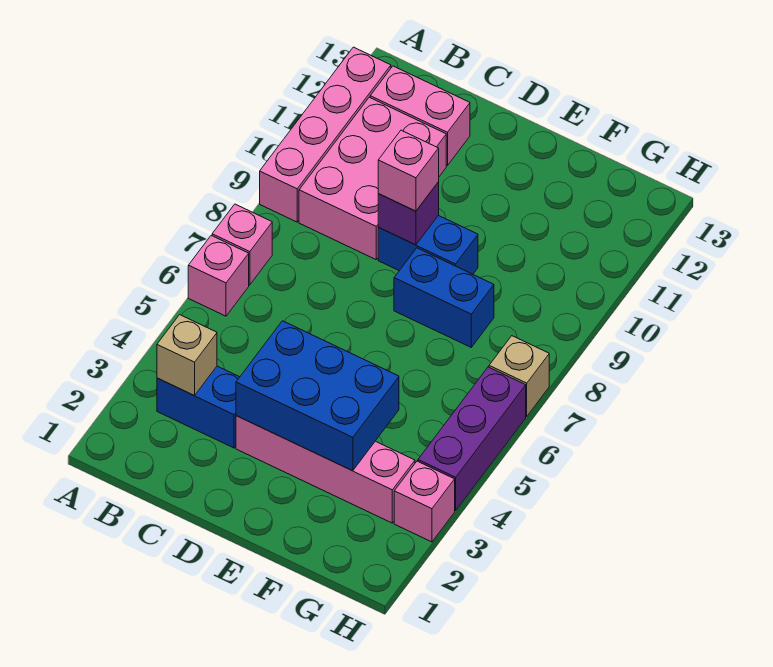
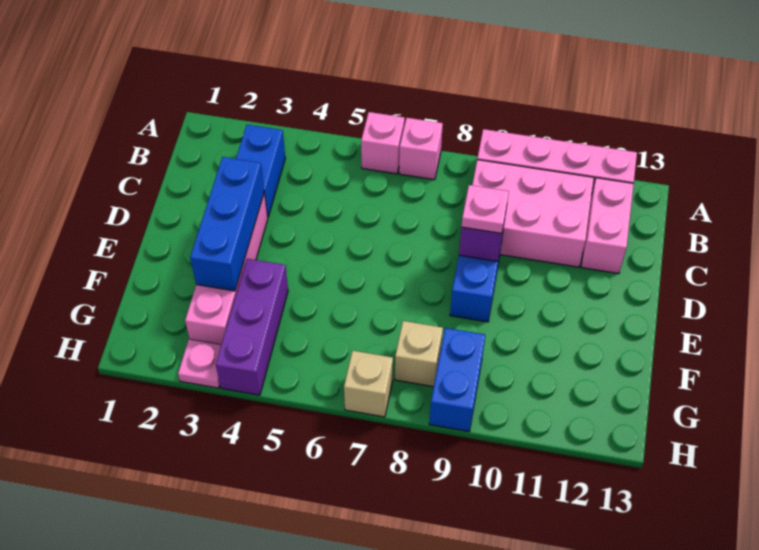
tan brick B3 level 2 -> tan brick G8 level 1
blue brick D3:F4 level 2 -> blue brick D3:F3 level 2
pink brick D9 level 3 -> pink plate D9 level 3
blue brick E8:F8 level 1 -> blue brick G9:H9 level 1
pink brick H3 level 1 -> pink plate H3 level 1
purple brick H4:H6 level 1 -> purple brick F4:H4 level 1

